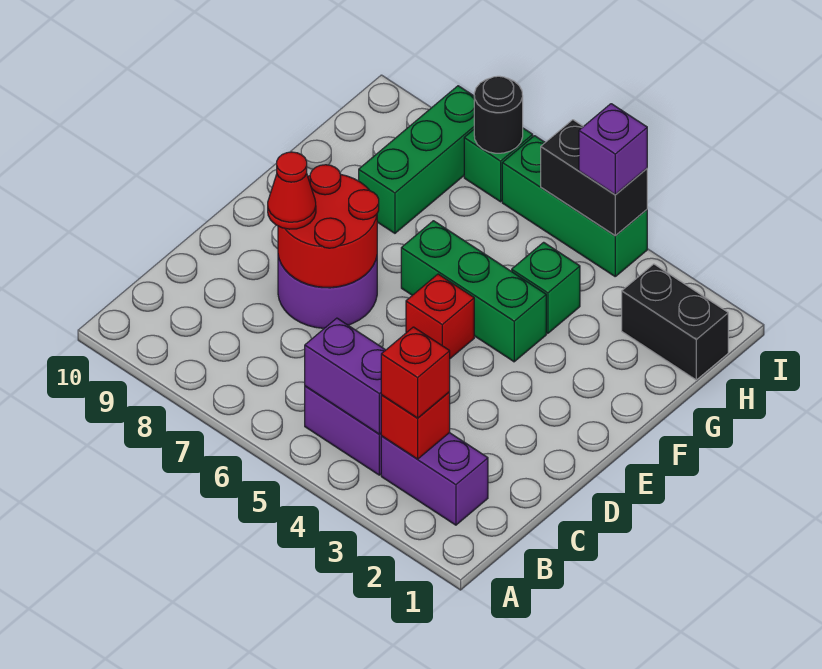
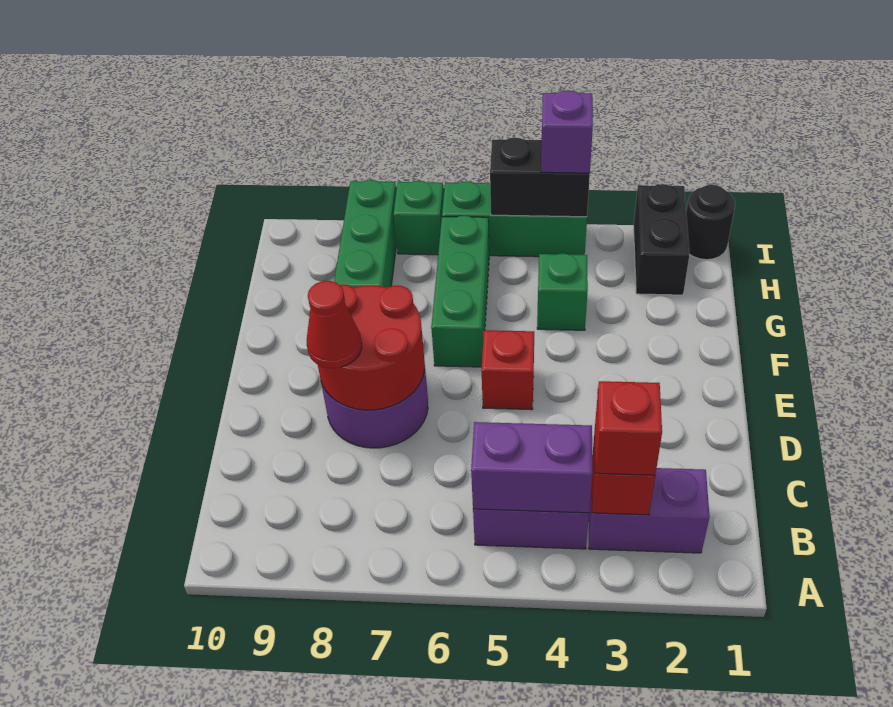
green brick F4:F6 level 1 -> green brick F6:H6 level 1
black brick H1:H2 level 1 -> black brick H2:I2 level 1
black round brick I7 level 2 -> black round brick I1 level 1

